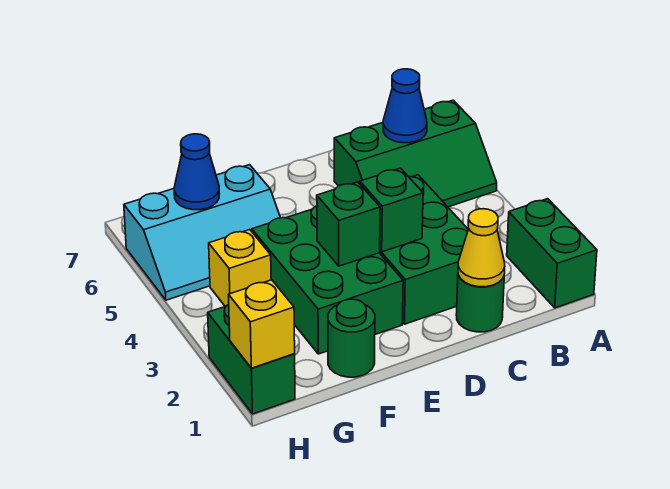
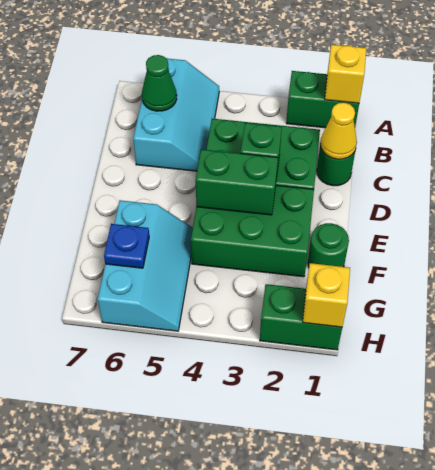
green slope A5:C6 level 1 top 6 -> cyan slope A5:C6 level 1 top 6
blue cone B6 level 2 -> green cone B6 level 2
green brick E3 level 2 -> green brick E3:E4 level 2
yellow brick G4 level 1 -> yellow brick A1 level 2
blue cone G6 level 2 -> blue plate G6 level 2

